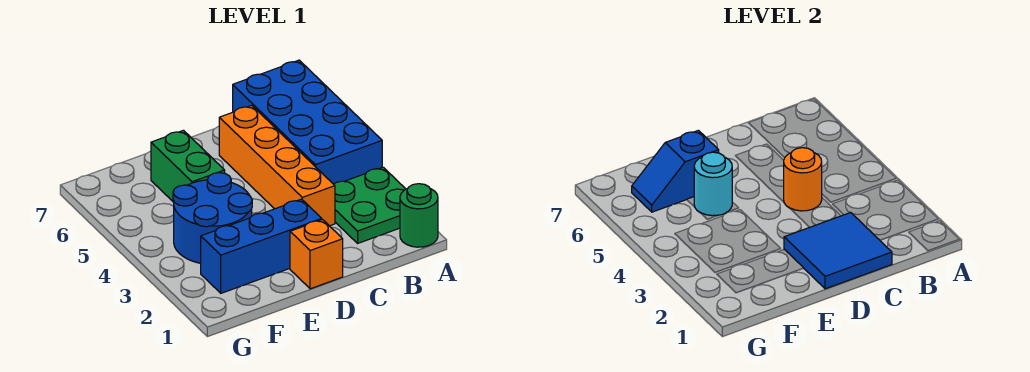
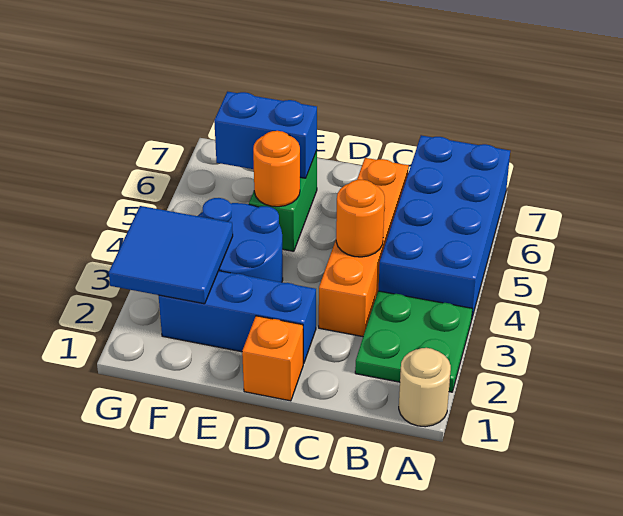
green round brick A1 level 1 -> tan round brick A1 level 1
blue tile C1:D2 level 2 -> blue tile F2:G3 level 2
cyan round brick E5 level 2 -> orange round brick E5 level 2
blue slope E6:F6 level 2 top E -> blue brick E6:F6 level 2

